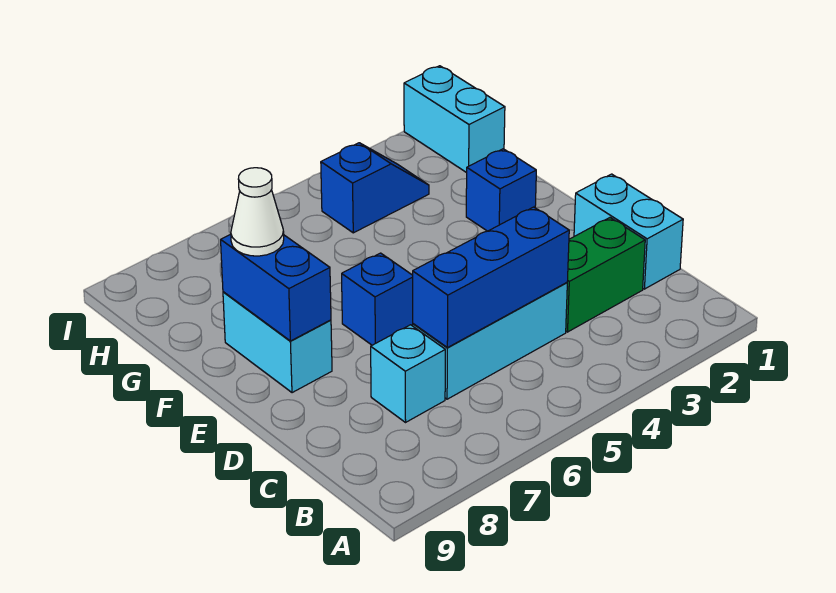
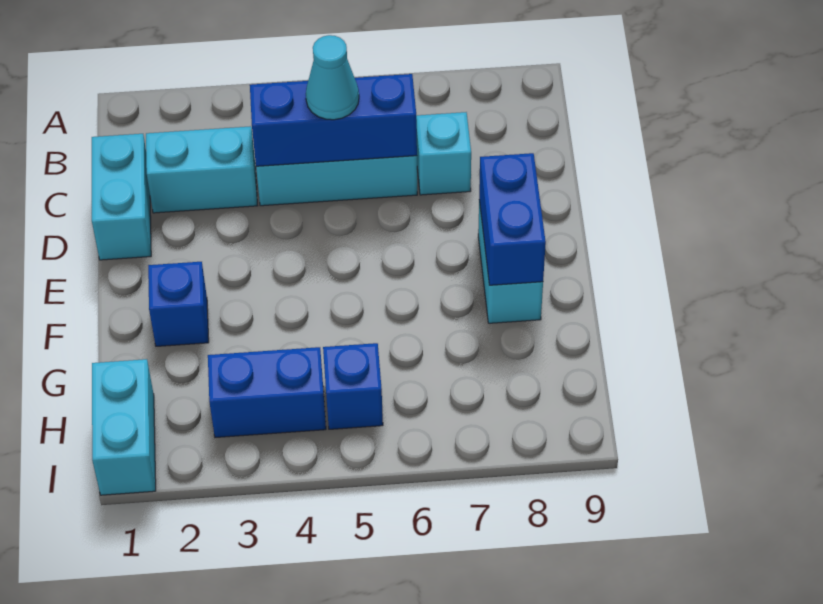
green brick C2:C3 level 1 -> cyan brick C2:C3 level 1
none -> cyan cone C5 level 3
blue brick E6 level 1 -> blue brick H5 level 1
white cone F8 level 3 -> none
blue slope H3:H4 level 1 top 4 -> blue brick H3:H4 level 1

